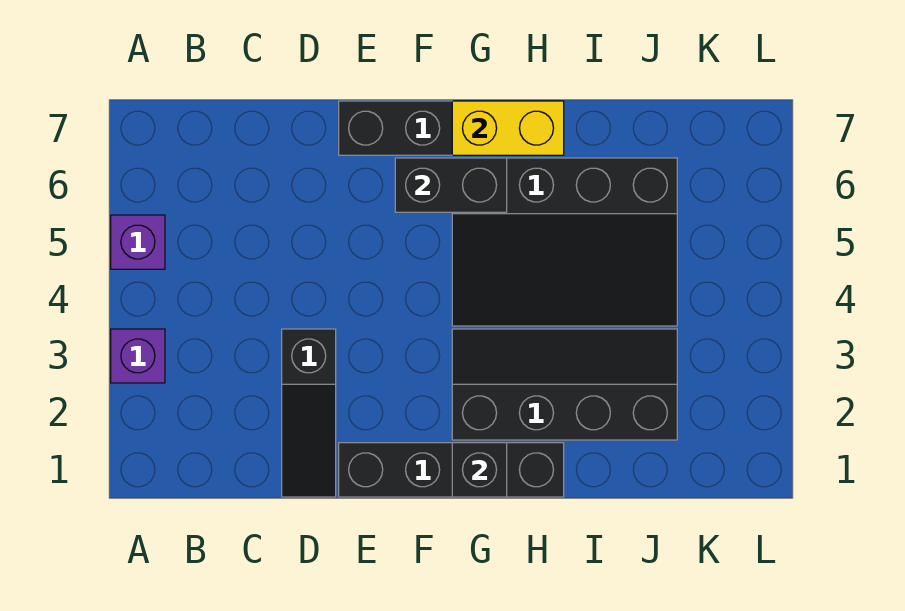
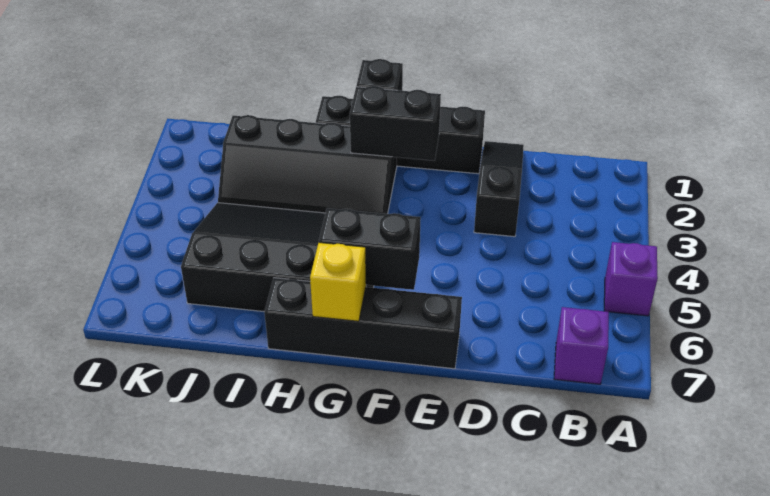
purple brick A3 level 1 -> purple brick B7 level 1
none -> black brick F2:G2 level 2
yellow brick G7:H7 level 2 -> yellow brick G7 level 2

